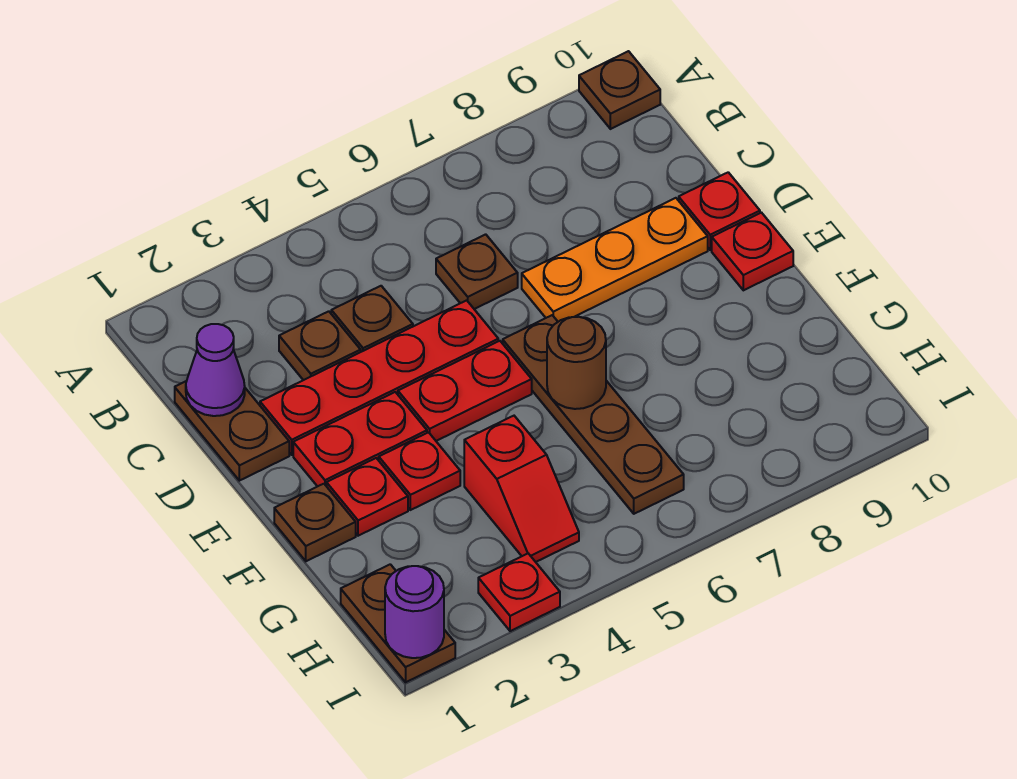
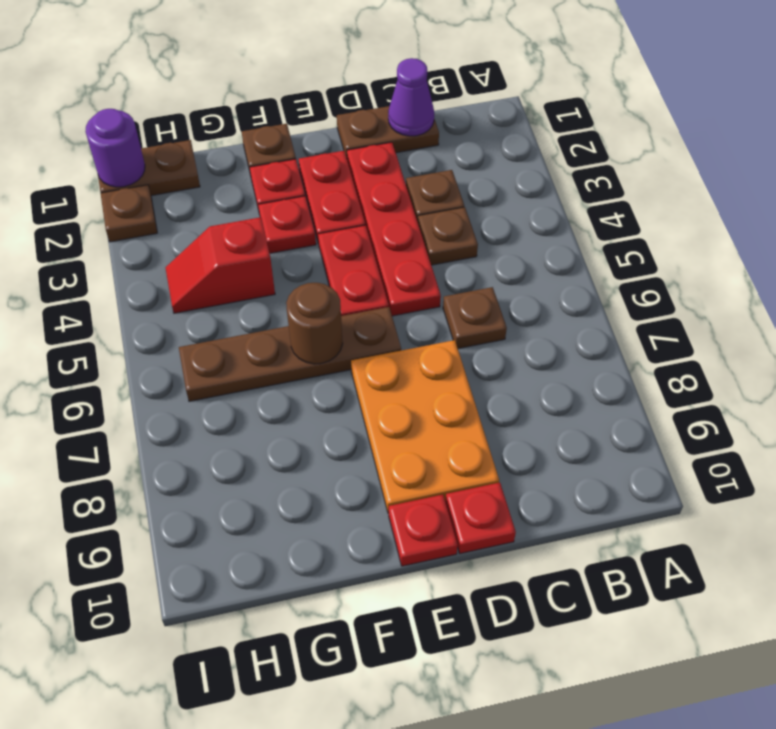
brown plate A10 level 1 -> brown plate I2 level 1
orange plate D7:D9 level 1 -> orange plate D7:E9 level 1
red plate I3 level 1 -> none

